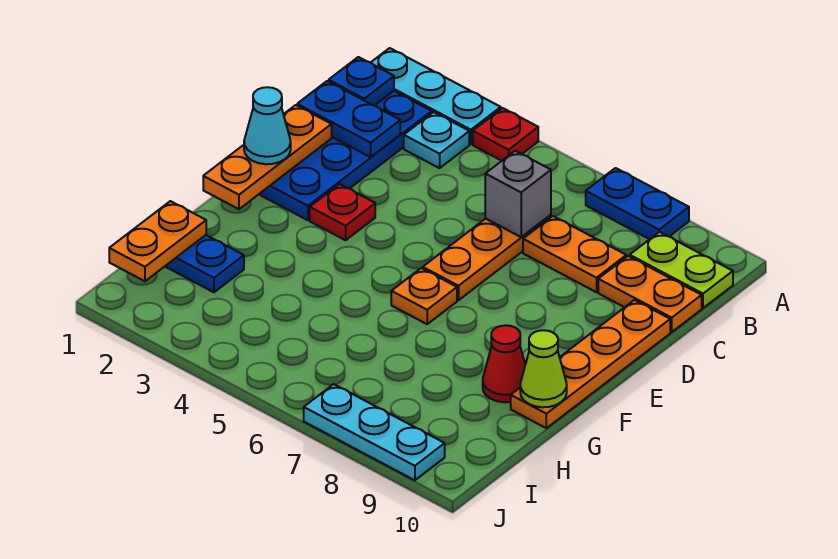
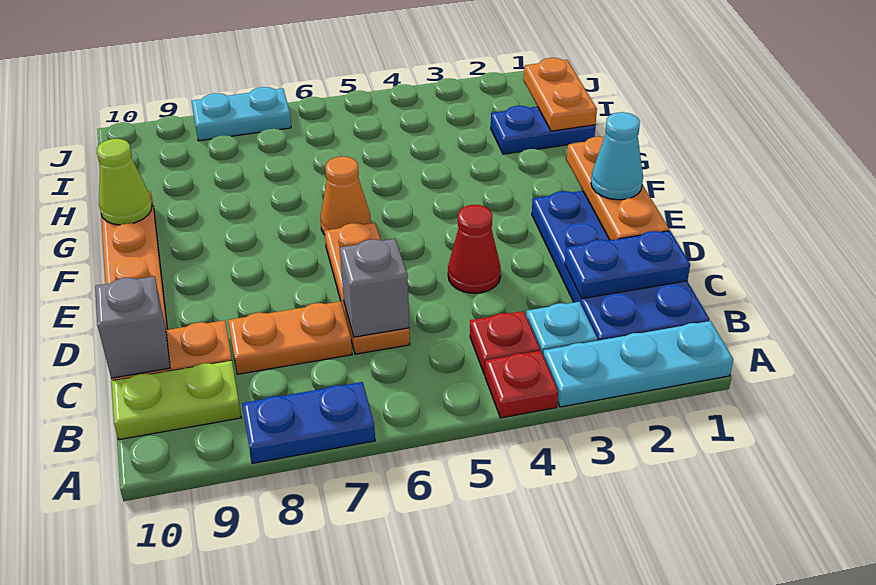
blue plate B1 level 2 -> none
none -> grey brick C10 level 2
red plate E3 level 1 -> red plate B4 level 1
orange plate F6 level 1 -> orange cone F6 level 1
red cone G9 level 1 -> red cone D4 level 1
cyan plate J7:J9 level 1 -> cyan plate J7:J8 level 1

